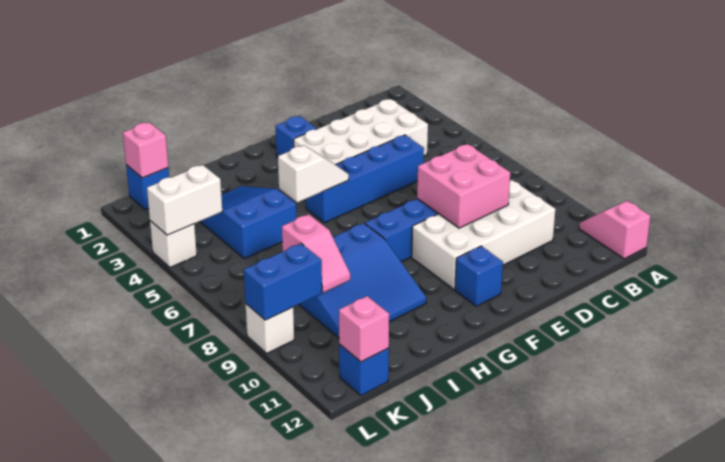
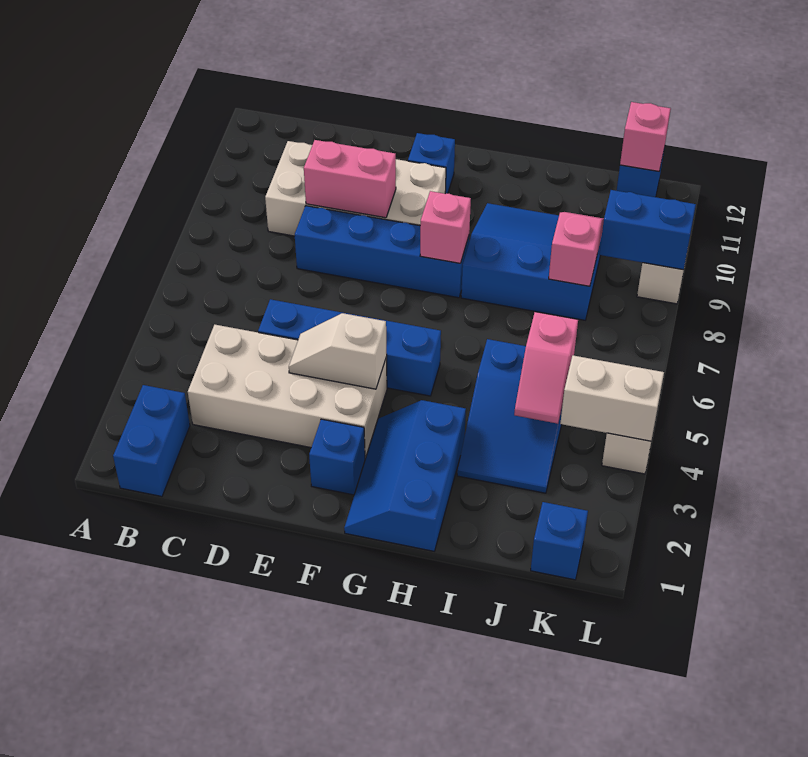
pink slope A11:A12 level 1 top 12 -> pink slope J4:J5 level 2 top 5
none -> blue brick B1:B2 level 1
pink brick D8:E9 level 2 -> pink brick D9:E9 level 2
none -> blue slope G1:H3 level 1 top H
white slope G5:H5 level 2 top H -> white slope E4:F4 level 2 top F
pink brick K1 level 2 -> pink brick G8 level 2

